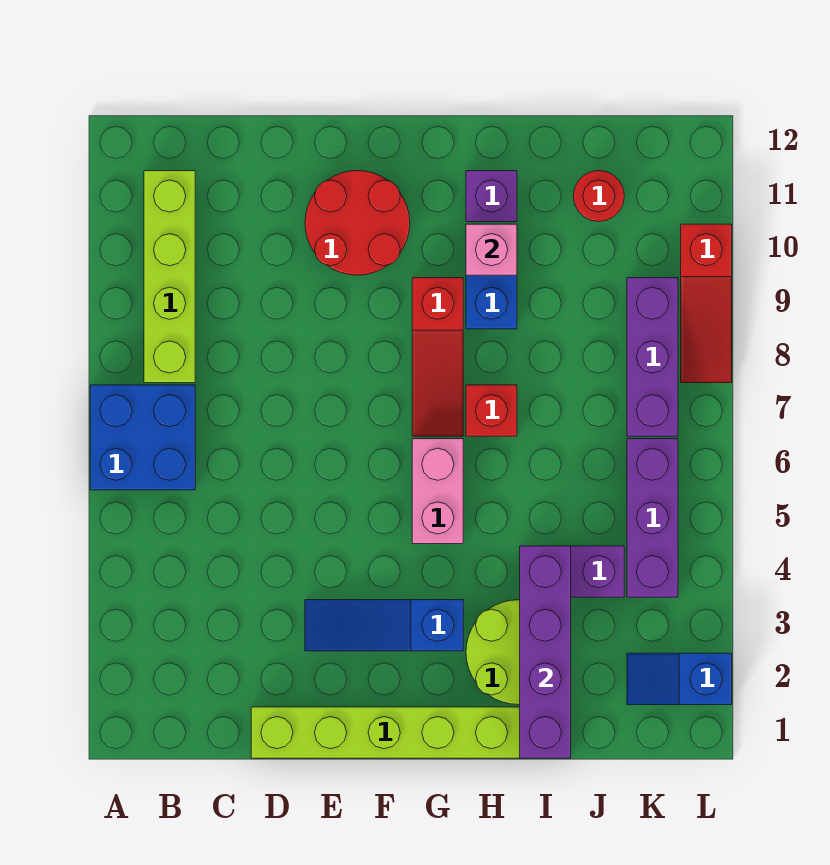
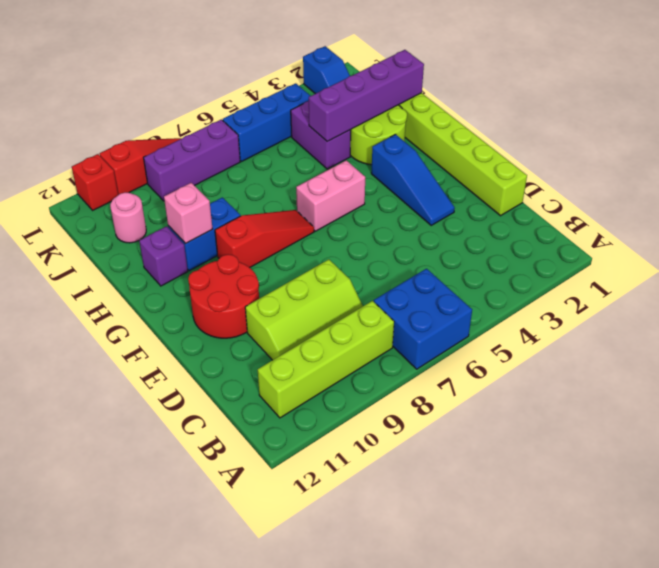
none -> lime slope C8:D10 level 1 top D
red brick H7 level 1 -> red brick L11 level 1
red round brick J11 level 1 -> pink round brick J11 level 1
purple brick K4:K6 level 1 -> blue brick K4:K6 level 1

